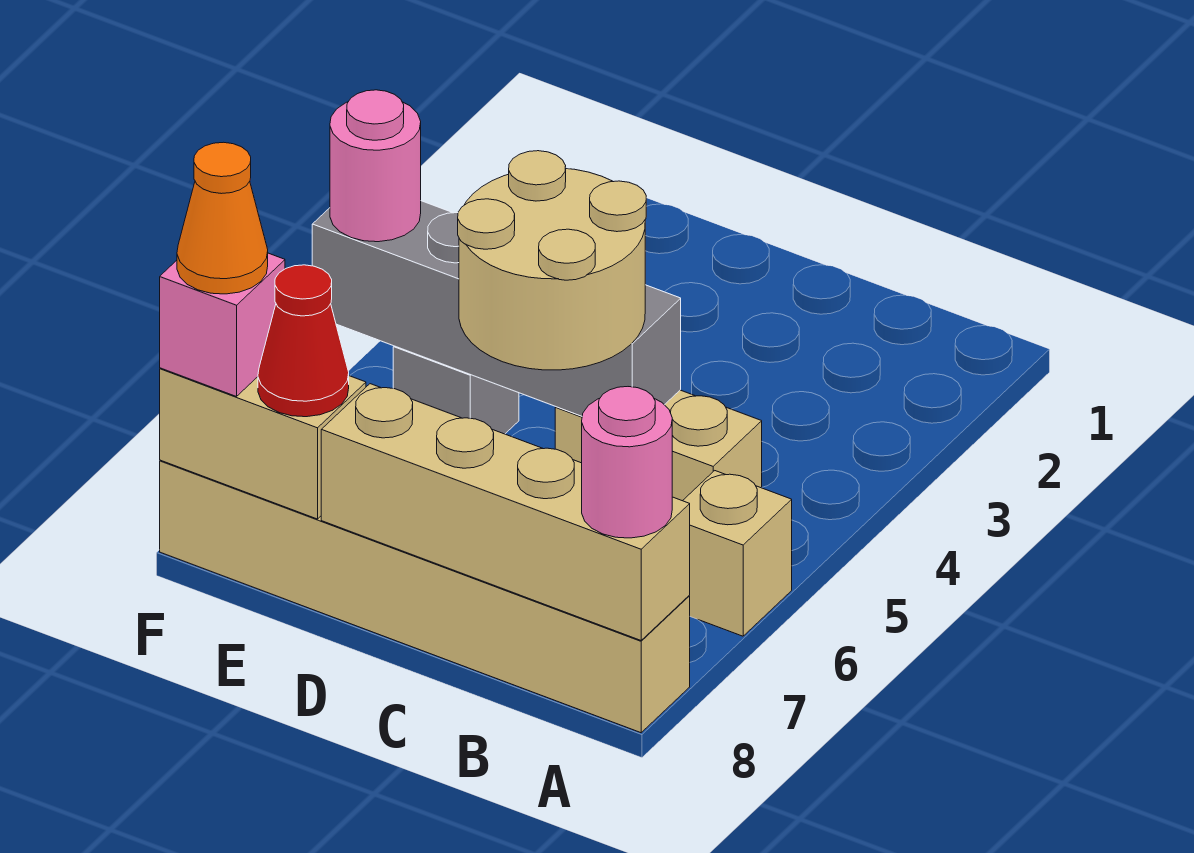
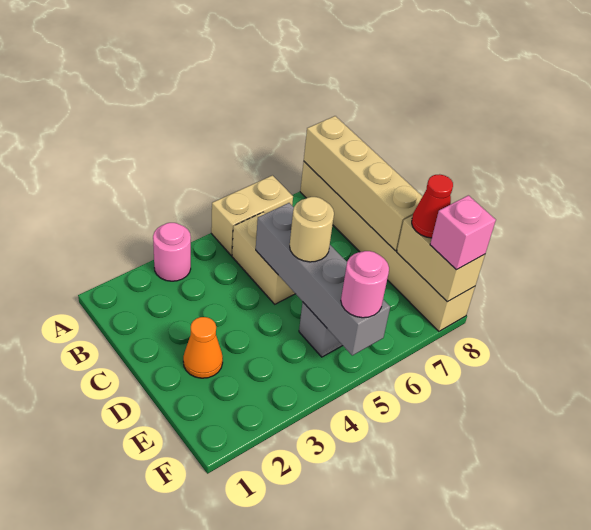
tan brick A6 level 1 -> tan brick A5:A6 level 1
pink round brick A8 level 3 -> pink round brick A3 level 1
tan round brick C5:D6 level 3 -> tan round brick D5 level 3
orange cone F8 level 4 -> orange cone D2 level 1

